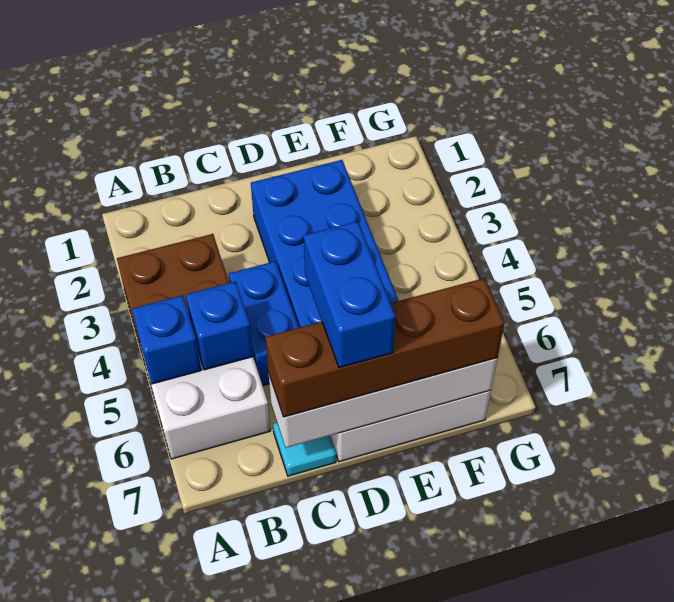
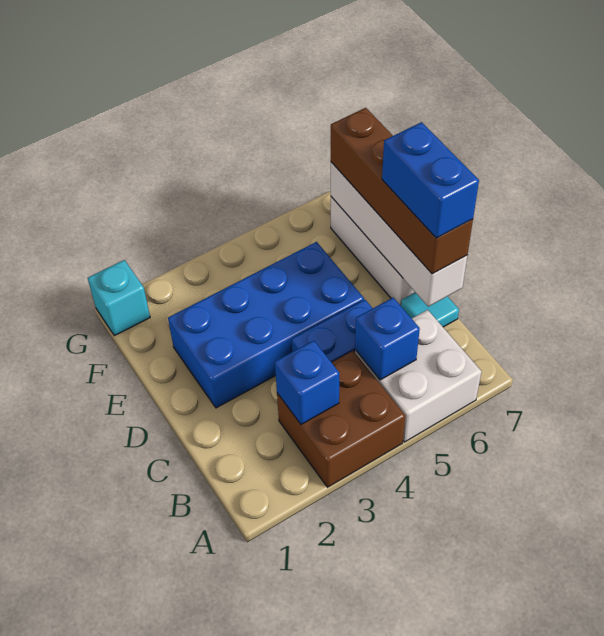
blue brick A5 level 2 -> blue brick B3 level 2
blue brick D6:D7 level 4 -> blue brick C7:D7 level 4
none -> cyan brick G1 level 1

